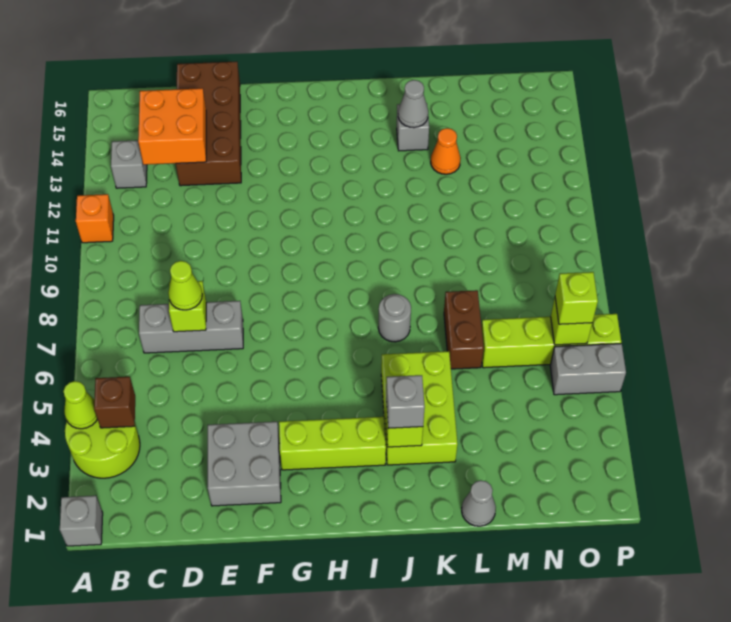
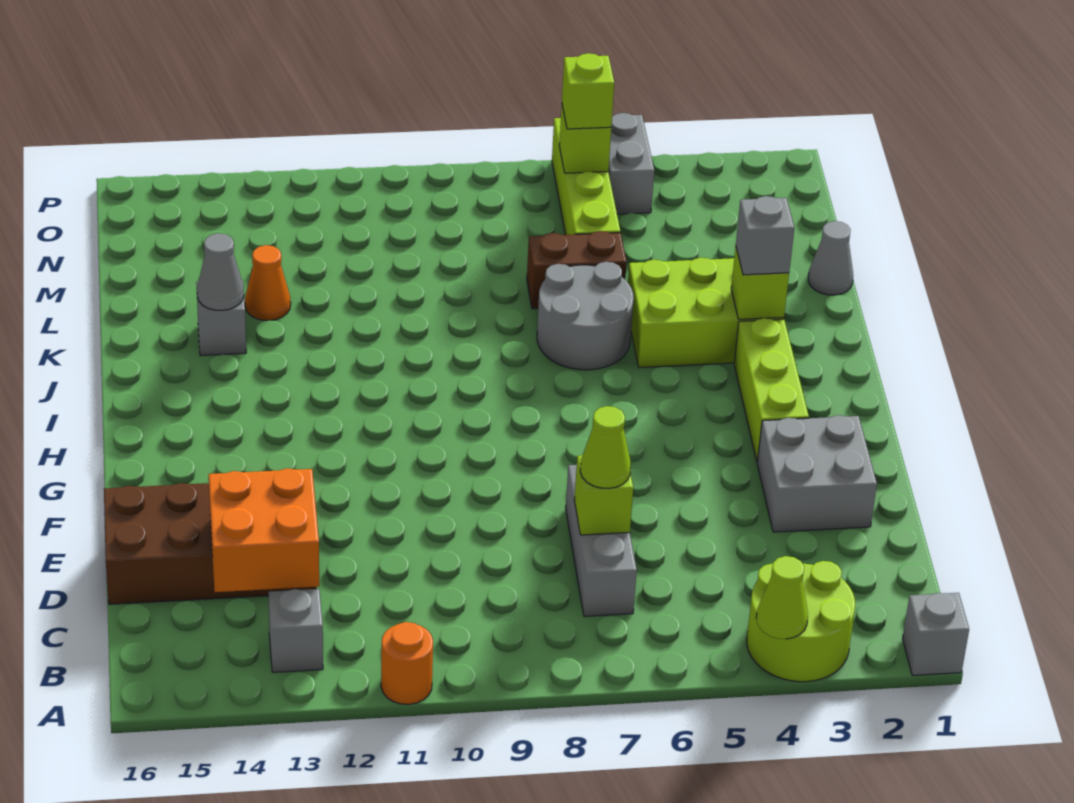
orange brick A11 level 1 -> orange round brick A11 level 1
brown brick B4 level 2 -> none
grey round brick J7 level 1 -> grey round brick J6:K7 level 1

